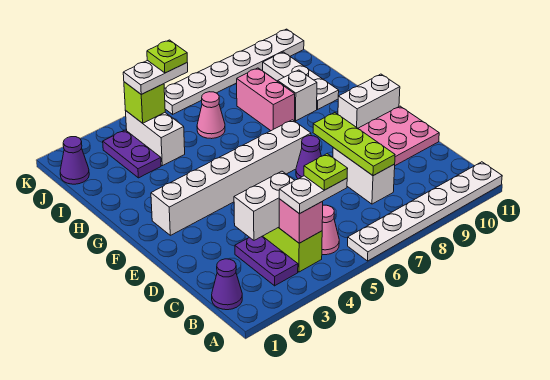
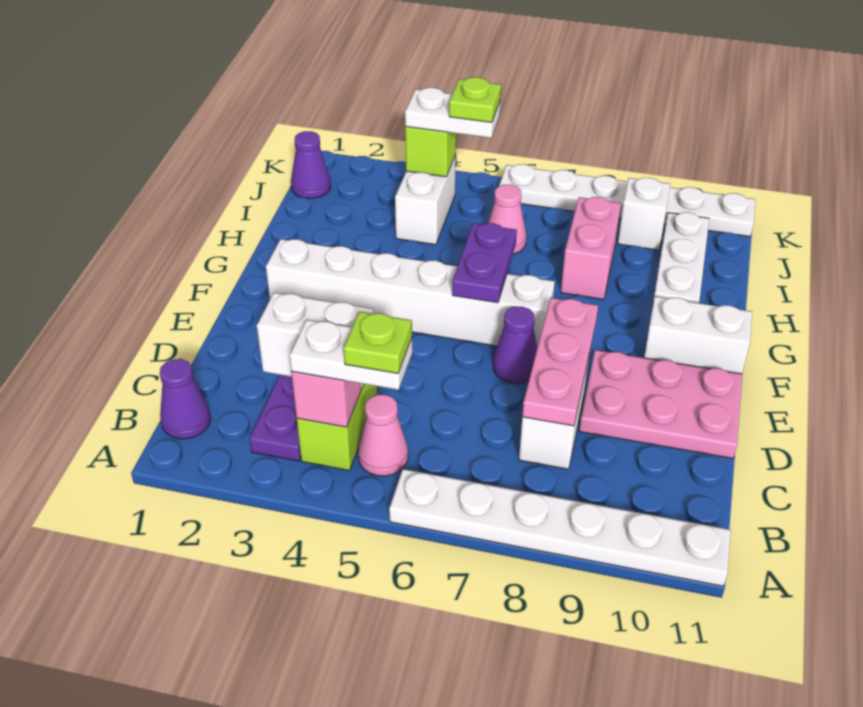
lime plate C8:E8 level 2 -> pink plate C8:E8 level 2
white brick H9 level 1 -> white brick J9 level 1
purple plate I3:J3 level 1 -> purple plate F6:G6 level 2

